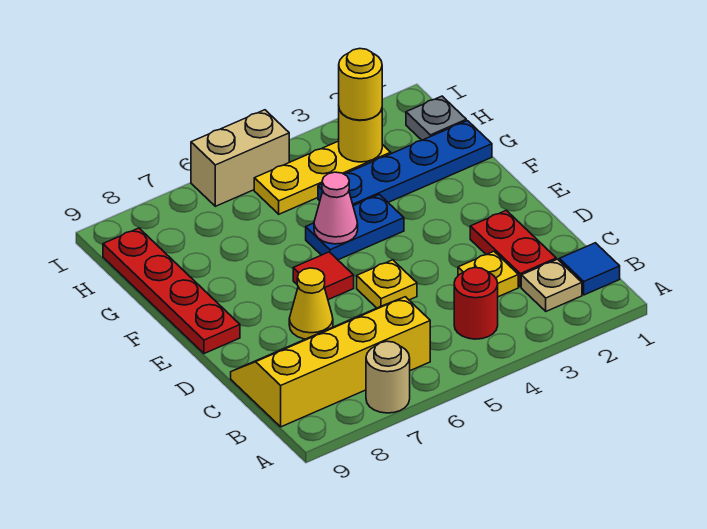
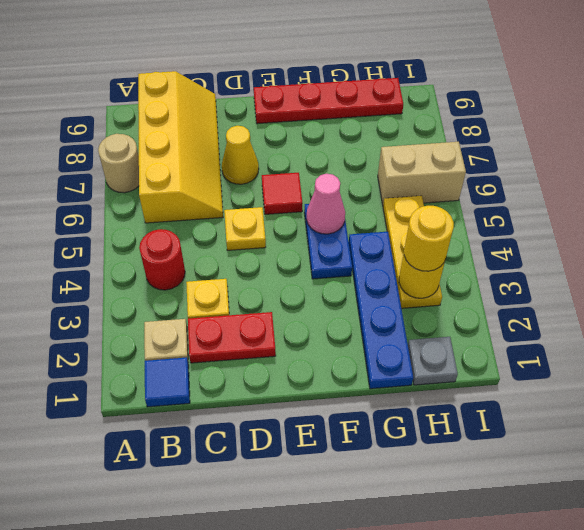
tan brick I5:I6 level 1 -> tan brick H6:I6 level 1

